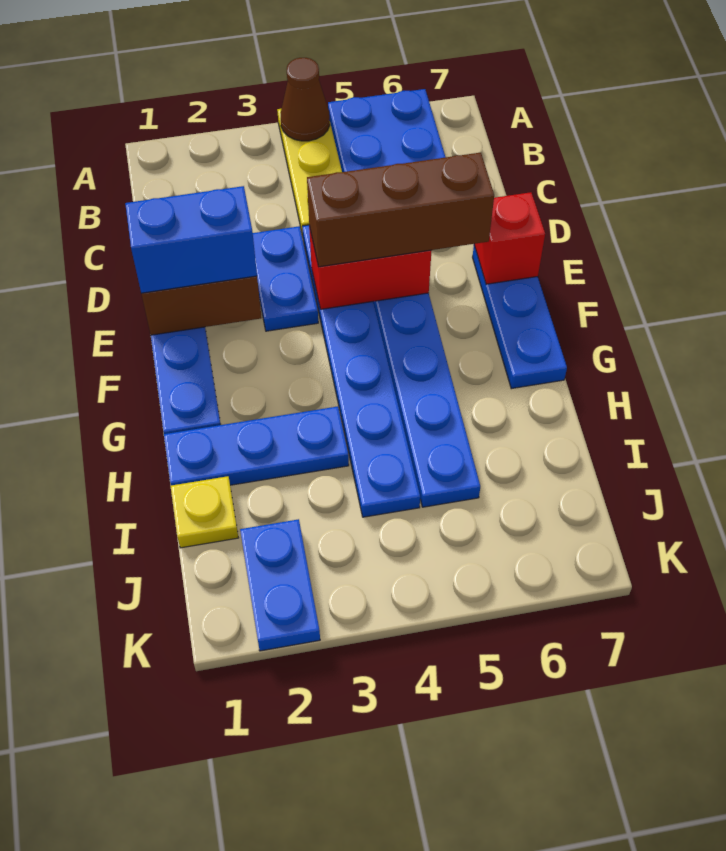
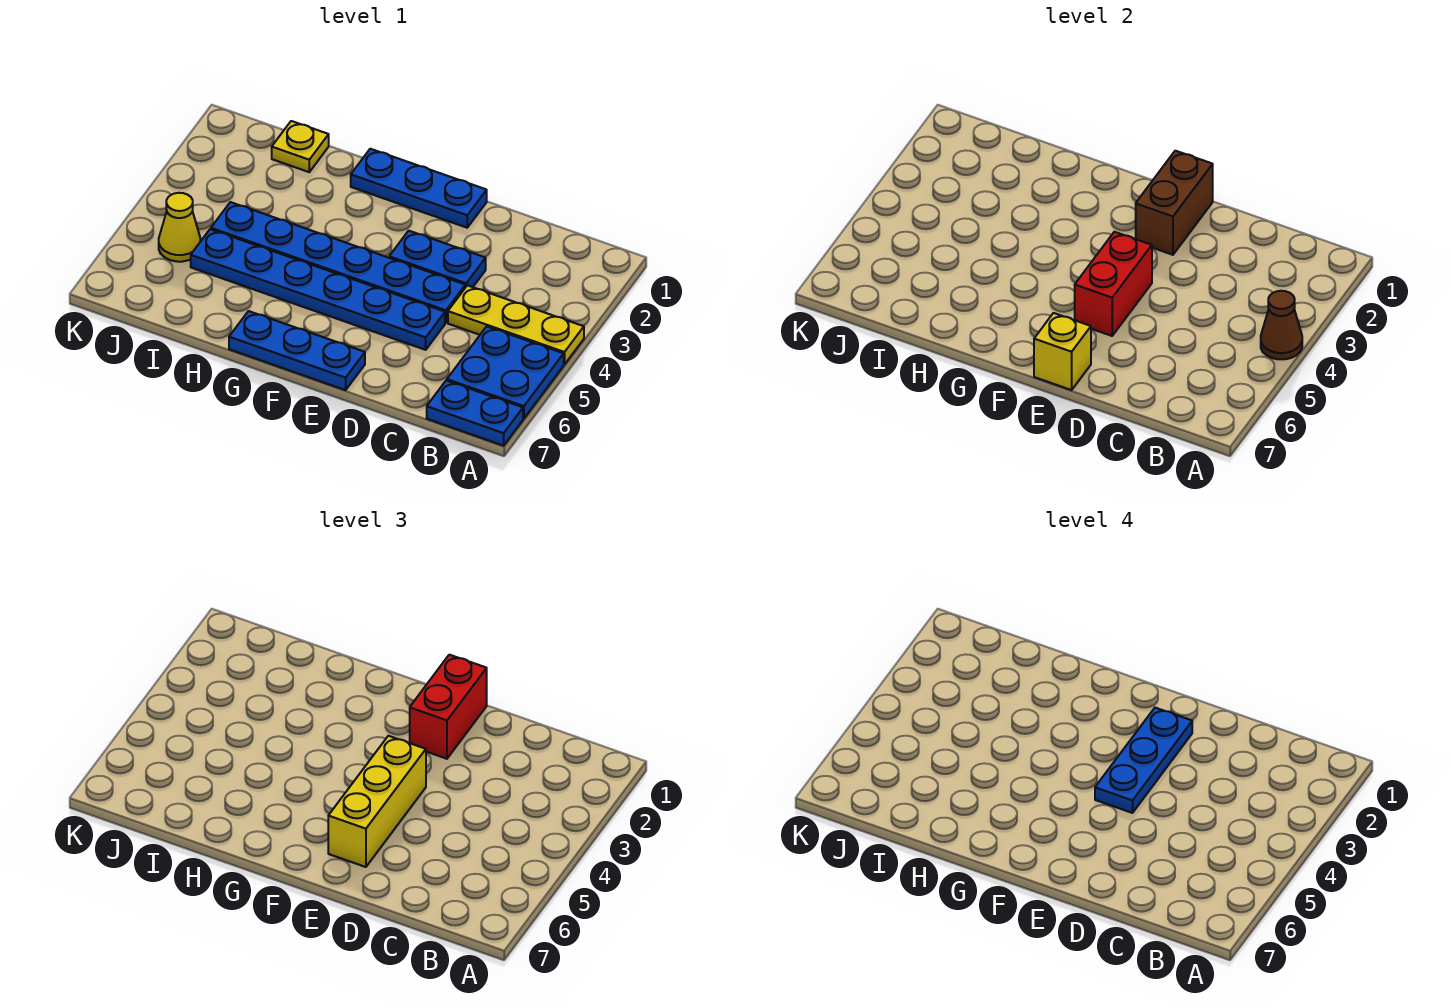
blue brick E1:E2 level 3 -> red brick E1:E2 level 3
brown brick E4:E6 level 3 -> yellow brick E4:E6 level 3
red brick E7 level 2 -> yellow brick E7 level 2
blue plate H1:H3 level 1 -> blue plate E2:E4 level 4
blue plate J2:K2 level 1 -> blue plate A7:B7 level 1
none -> yellow cone J5 level 1

